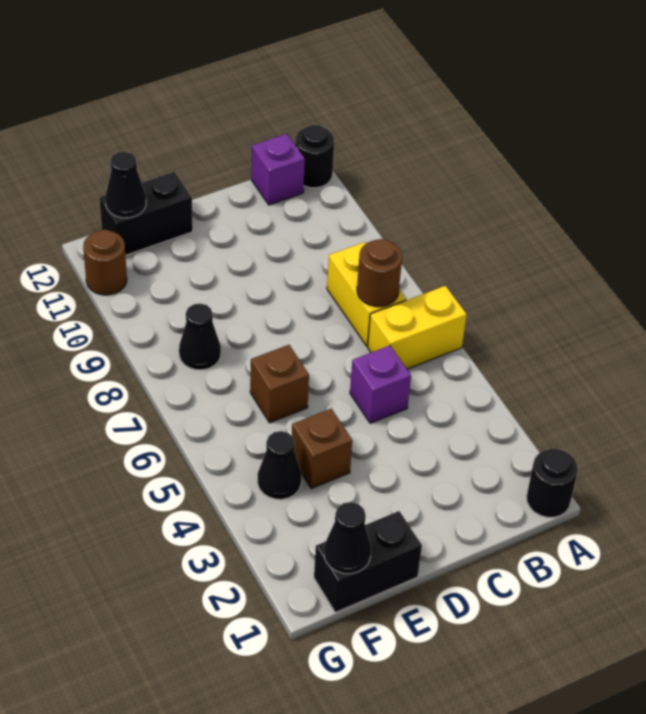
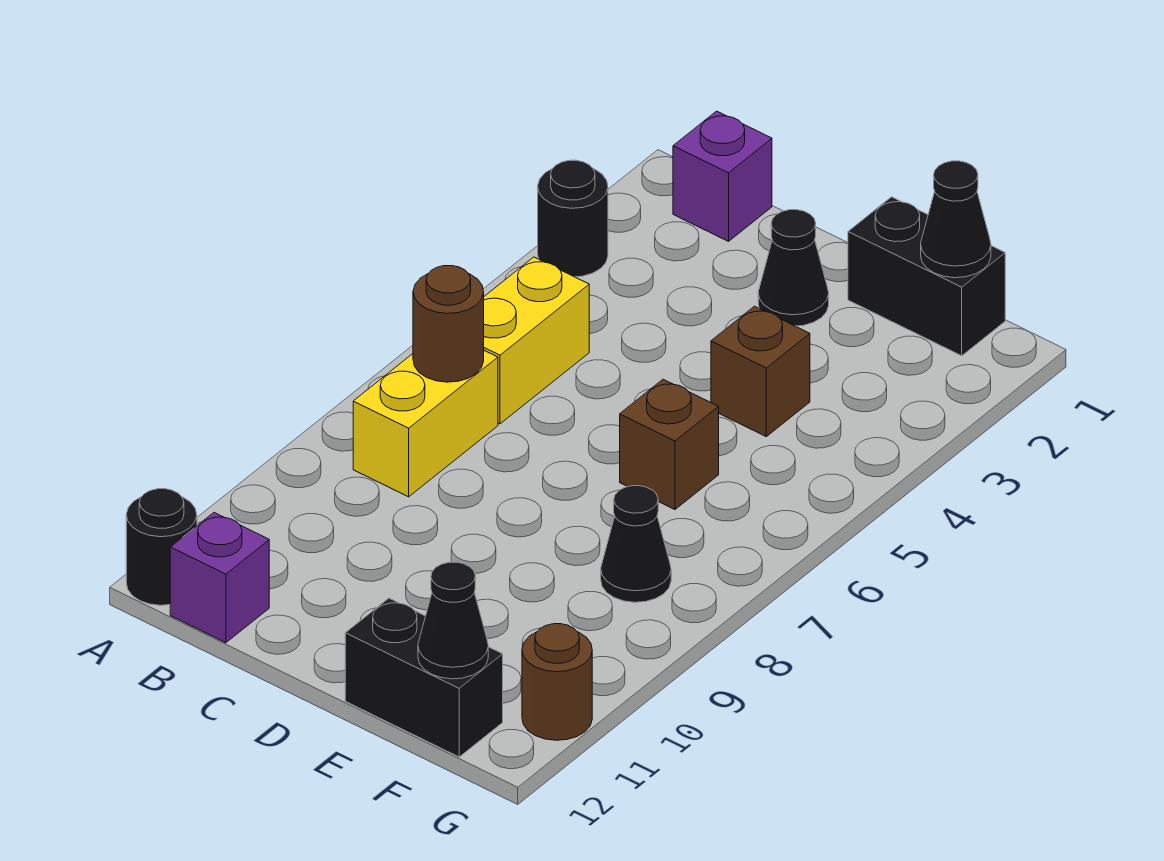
black round brick A1 level 1 -> black round brick A3 level 1
yellow brick A6:B6 level 1 -> yellow brick B5:B6 level 1
purple brick C5 level 1 -> purple brick B1 level 1
black cone F4 level 1 -> black cone D2 level 1

